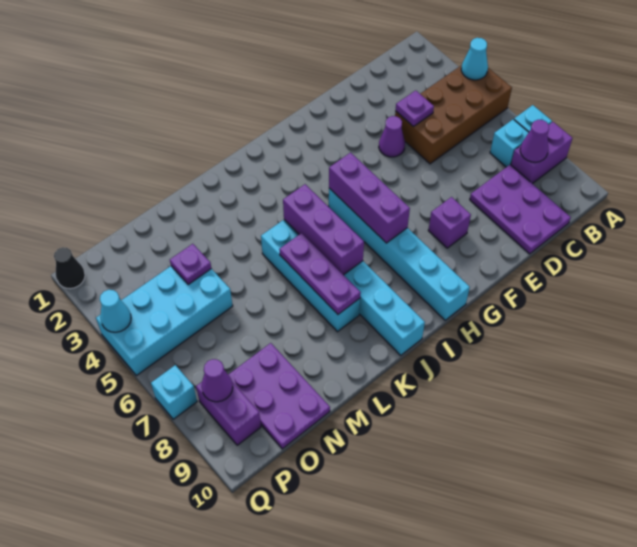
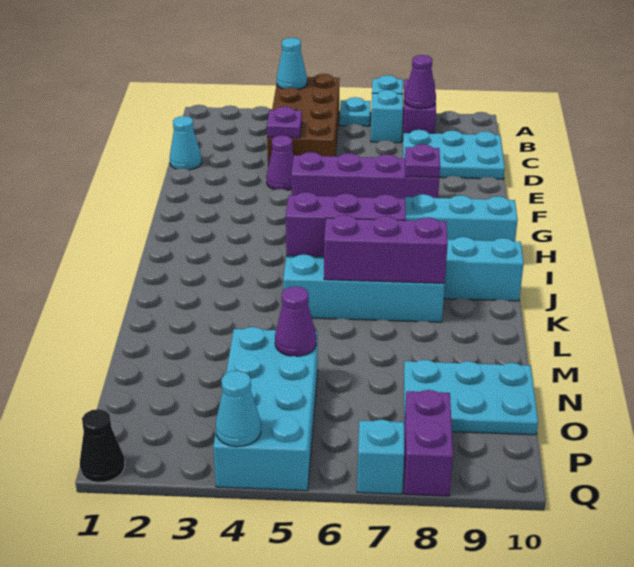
none -> cyan plate A6 level 1
purple plate C8:D10 level 1 -> cyan plate C8:D10 level 1
none -> cyan cone D1 level 1
purple plate K6:K8 level 2 -> purple brick K6:K8 level 2
purple plate N4 level 2 -> purple plate F8 level 2
purple plate N8:O10 level 1 -> cyan plate N8:O10 level 1
purple brick P8:P9 level 1 -> purple brick P8:Q8 level 1
purple cone P8 level 2 -> purple cone N5 level 2

